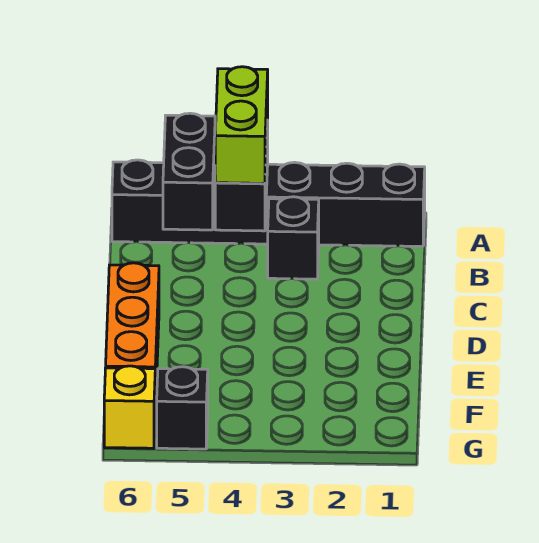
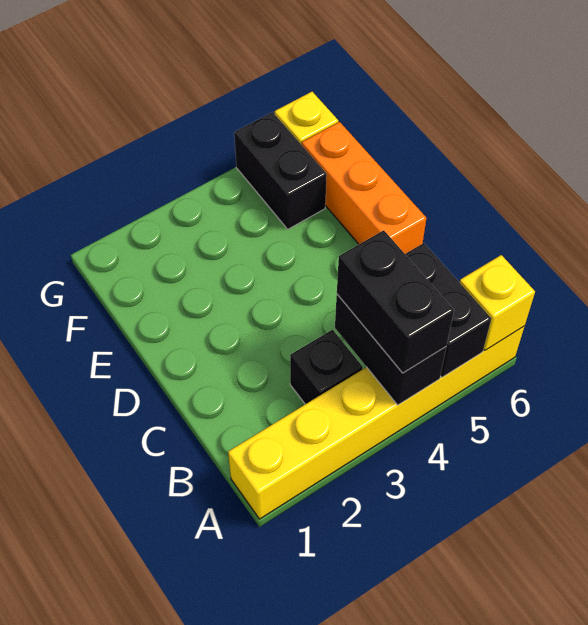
black brick A1:A6 level 1 -> yellow brick A1:A6 level 1
lime brick A4:B4 level 3 -> black brick A4:B4 level 3
none -> yellow brick A6 level 2
black brick G5 level 1 -> black brick F5:G5 level 1

